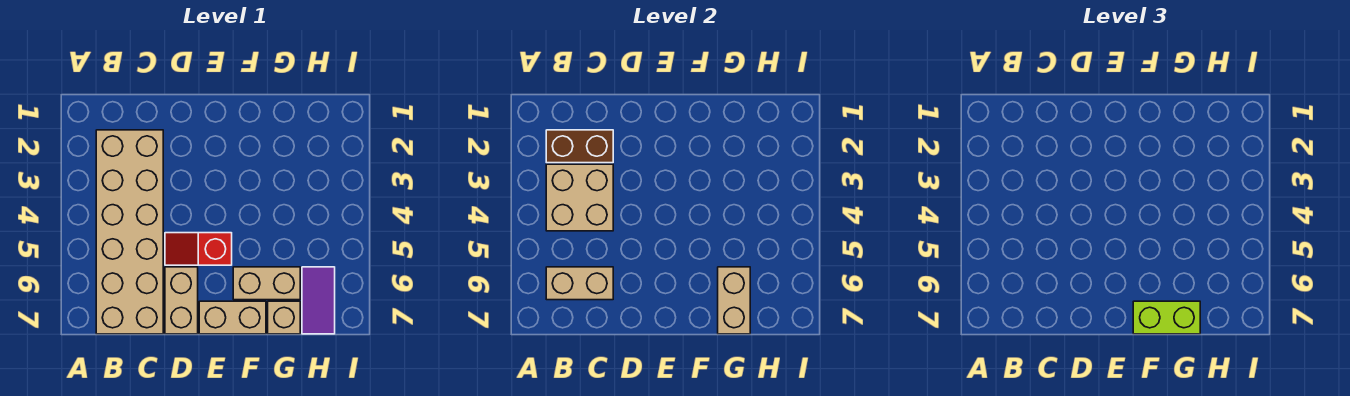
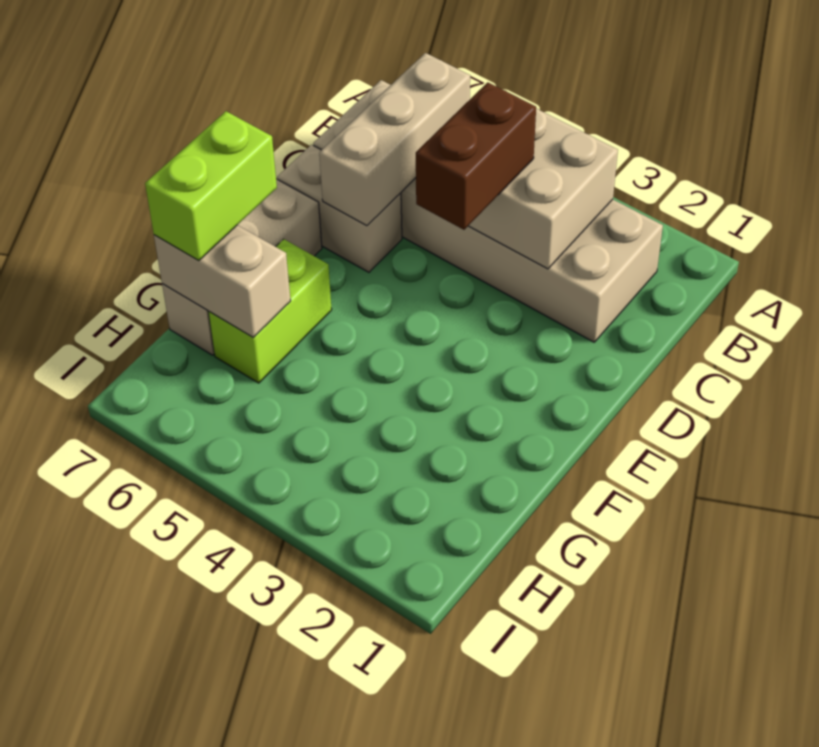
brown brick B2:C2 level 2 -> brown brick C4:D4 level 3
tan brick B6:C6 level 2 -> tan brick B6:D6 level 2
red slope D5:E5 level 1 top E -> none
tan brick F6:G6 level 1 -> lime brick F6:G6 level 1
purple tile H6:H7 level 1 -> none

